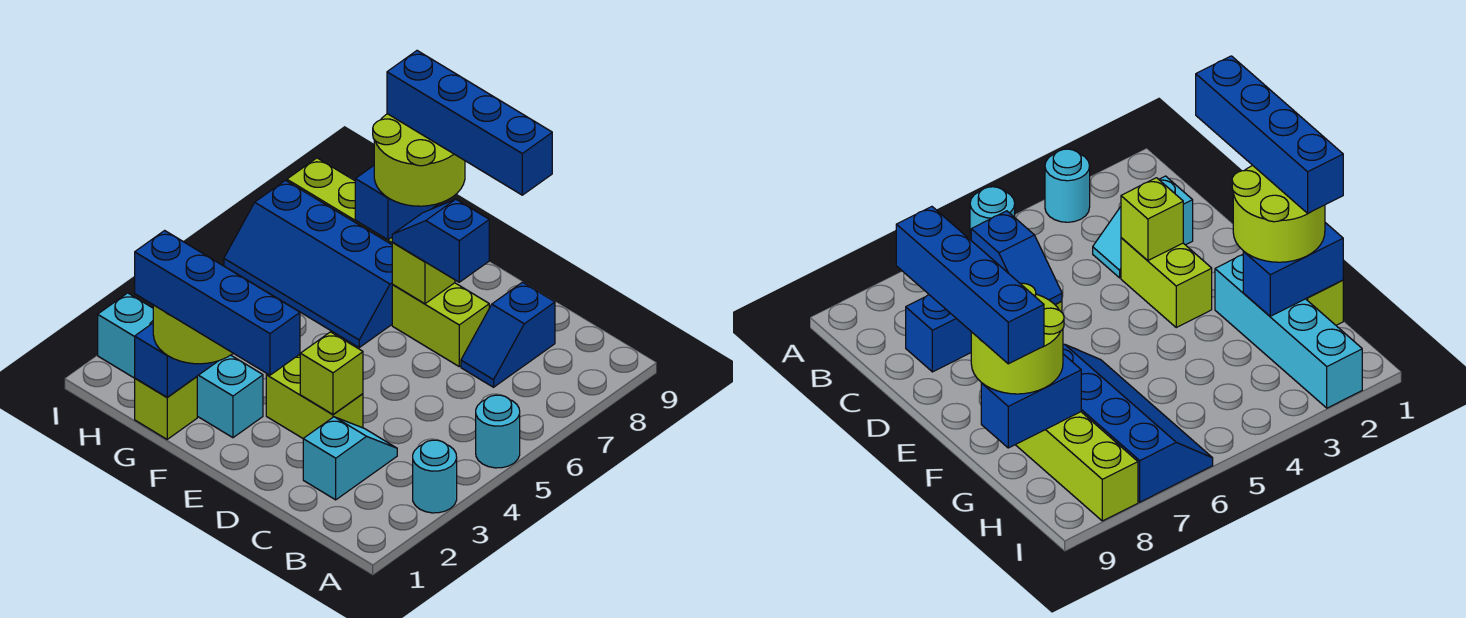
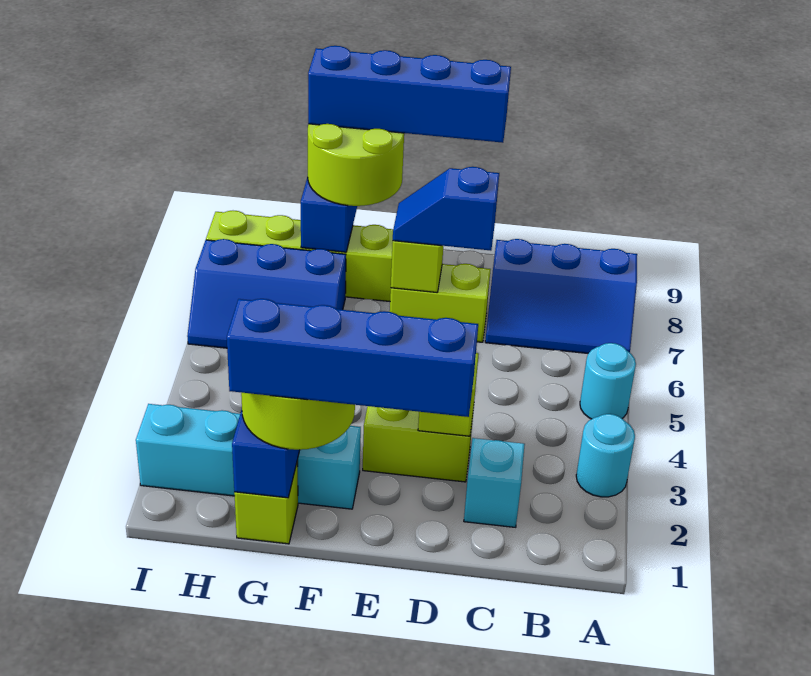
blue slope C7:C8 level 1 top 8 -> blue slope A7:C8 level 1 top 8
blue slope F6:I7 level 1 top 7 -> blue slope G6:I7 level 1 top 7

